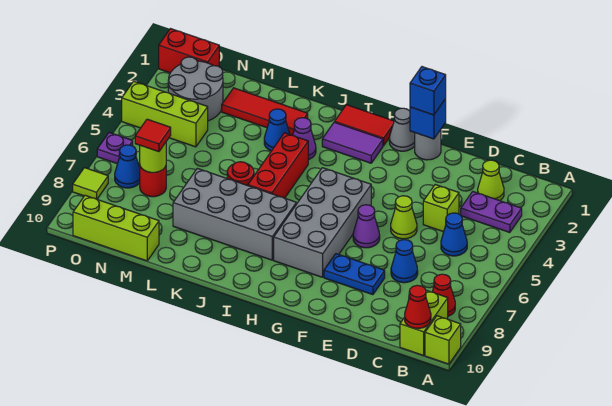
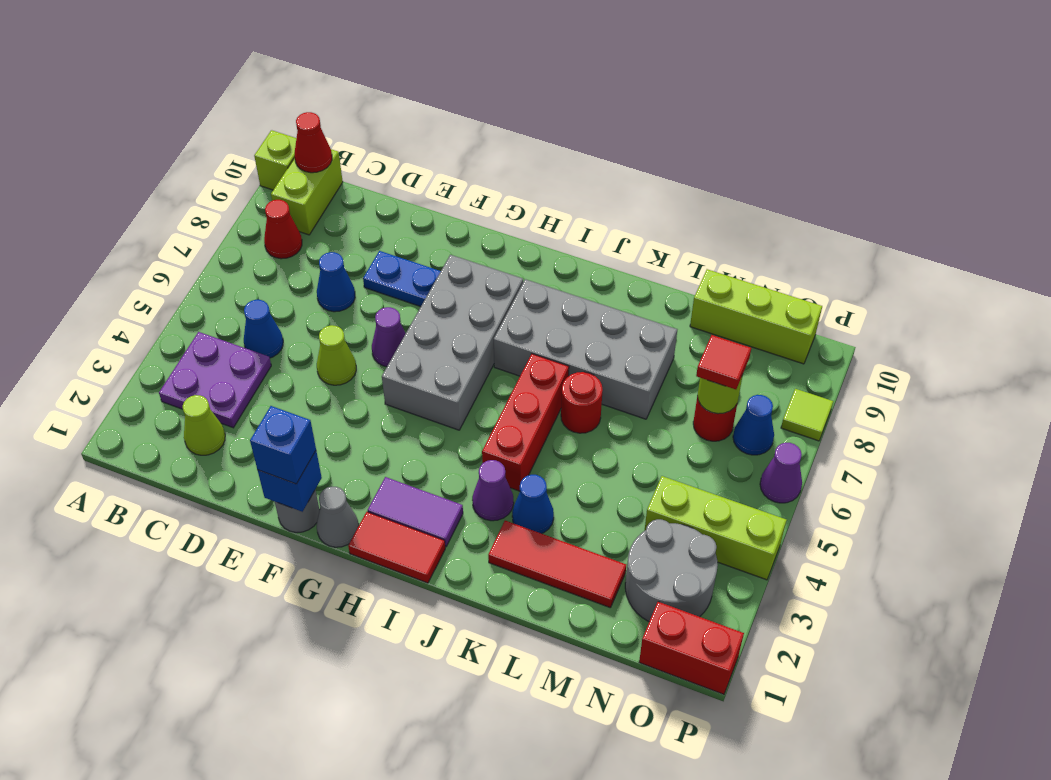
purple plate B3:C3 level 1 -> purple plate B3:C4 level 1
lime brick D4 level 1 -> none
purple plate P6 level 1 -> purple cone P6 level 1

